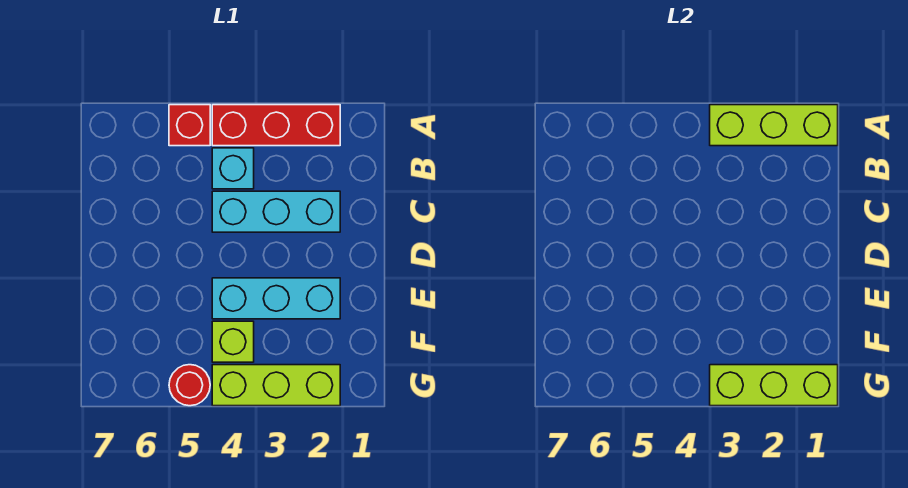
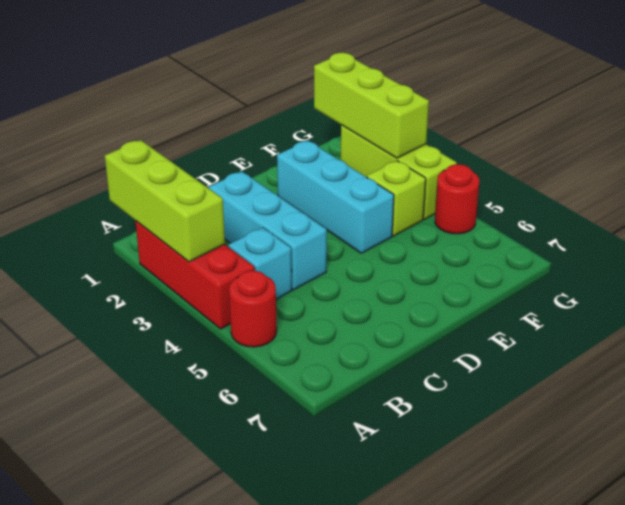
red brick A5 level 1 -> red round brick A5 level 1

